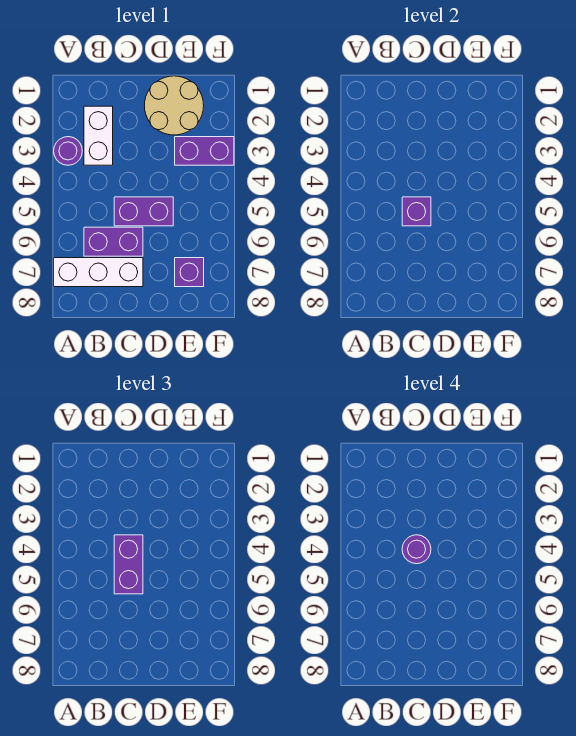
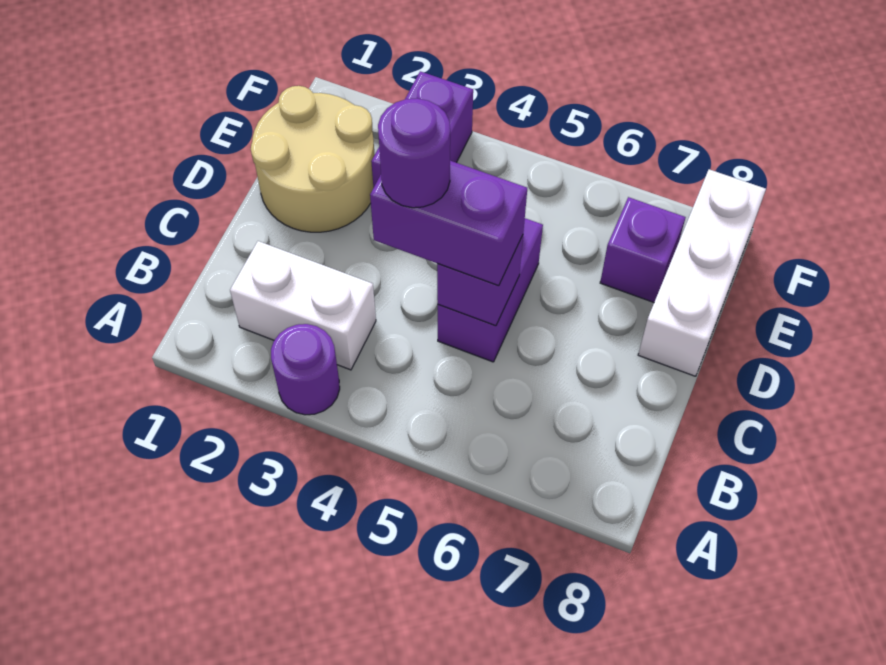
white brick A7:C7 level 1 -> white brick D8:F8 level 1
purple brick B6:C6 level 1 -> none

